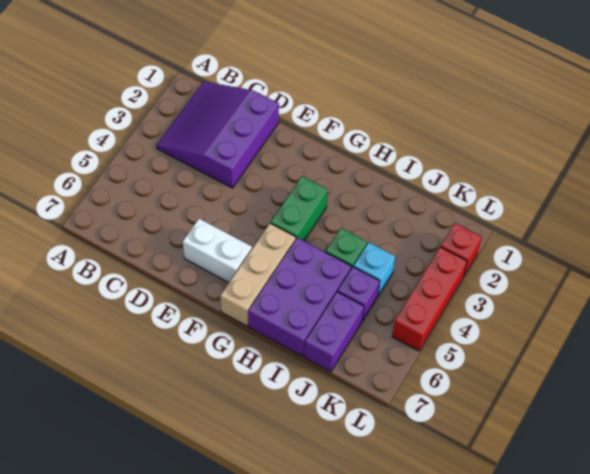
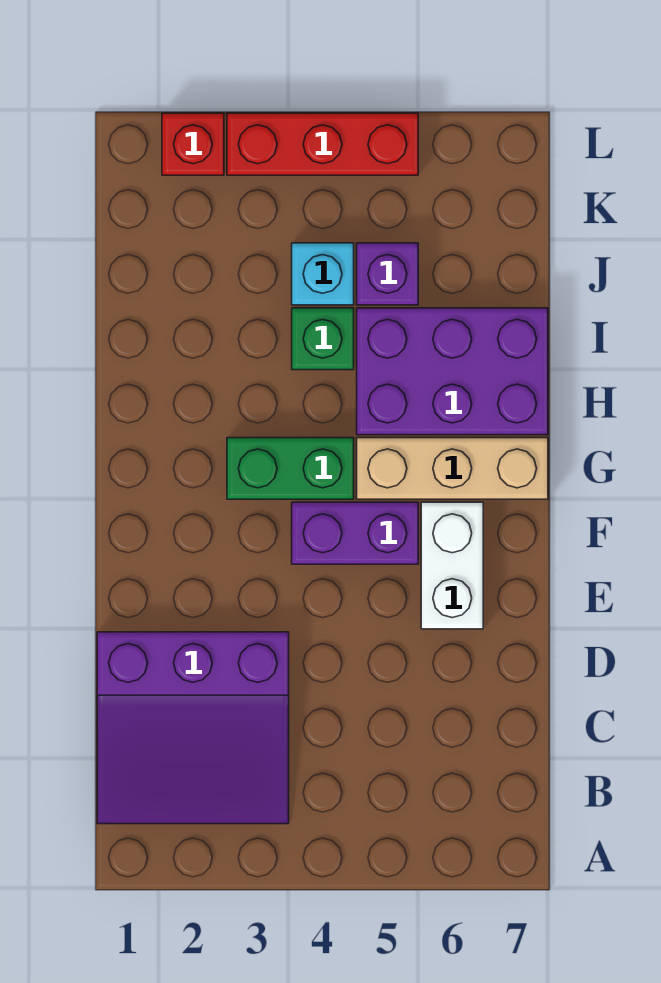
purple brick J6:J7 level 1 -> purple brick F4:F5 level 1

